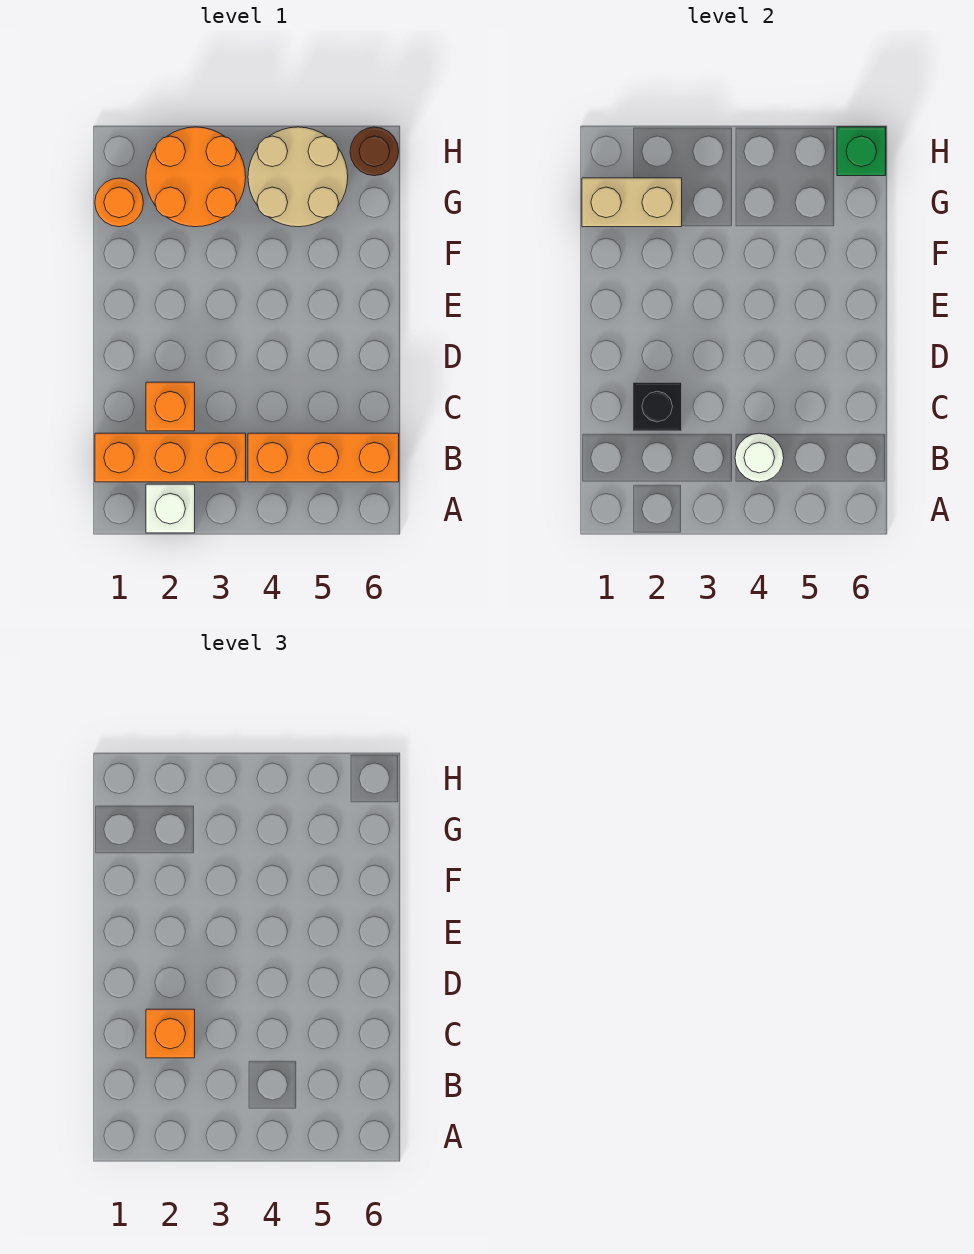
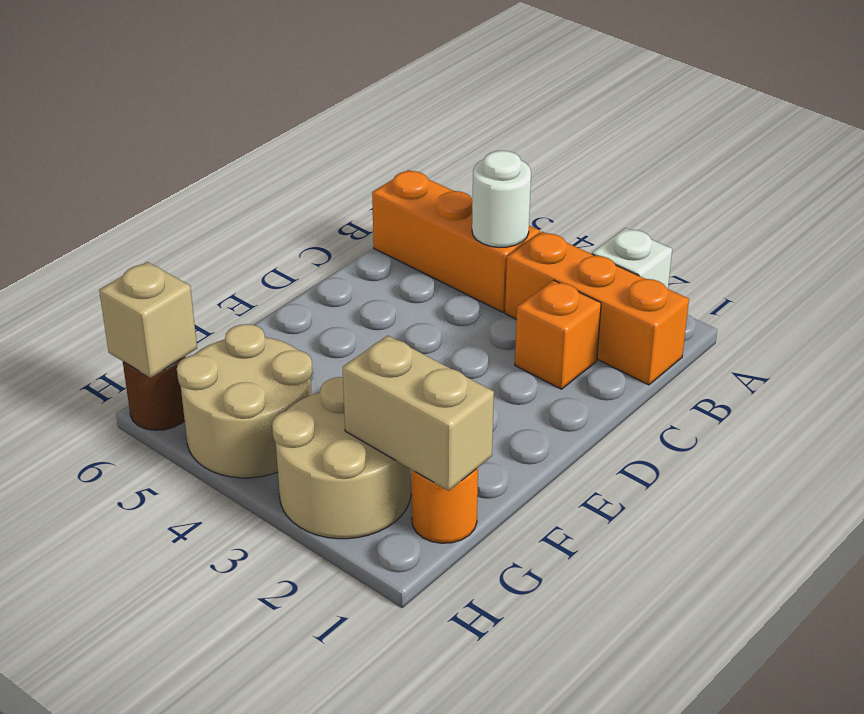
black brick C2 level 2 -> none
orange brick C2 level 3 -> none
orange round brick G2:H3 level 1 -> tan round brick G2:H3 level 1
green brick H6 level 2 -> tan brick H6 level 2

